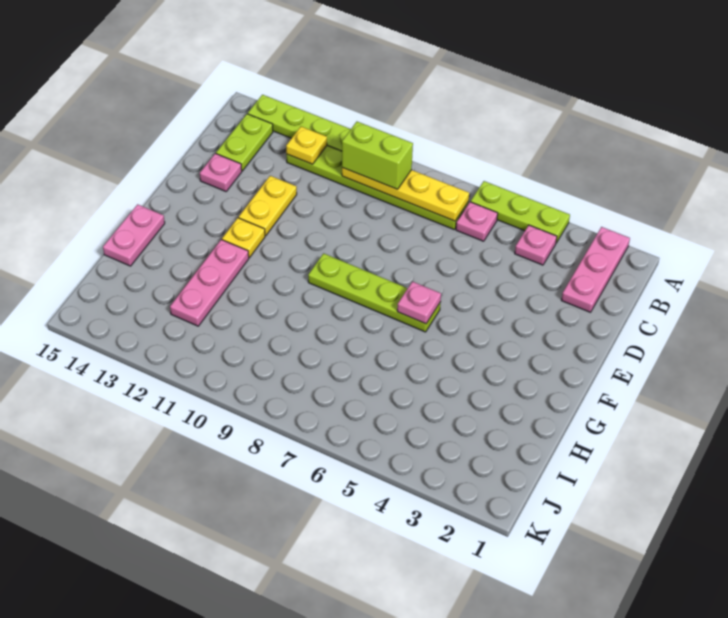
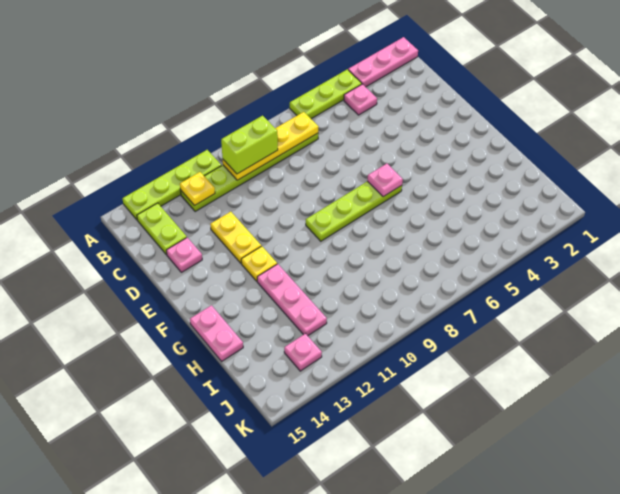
pink plate A2:C2 level 1 -> pink plate A1:A3 level 1
pink plate B6 level 1 -> pink plate J13 level 1

